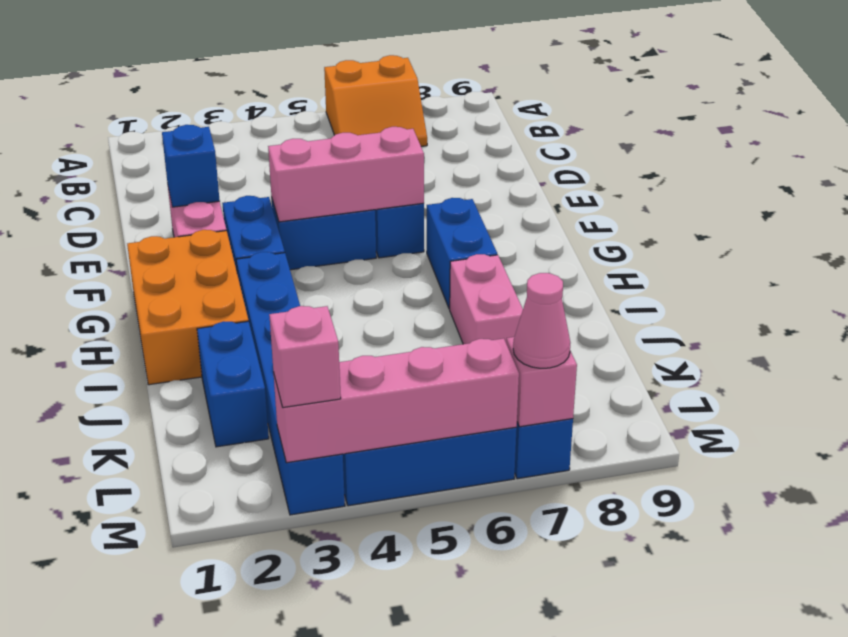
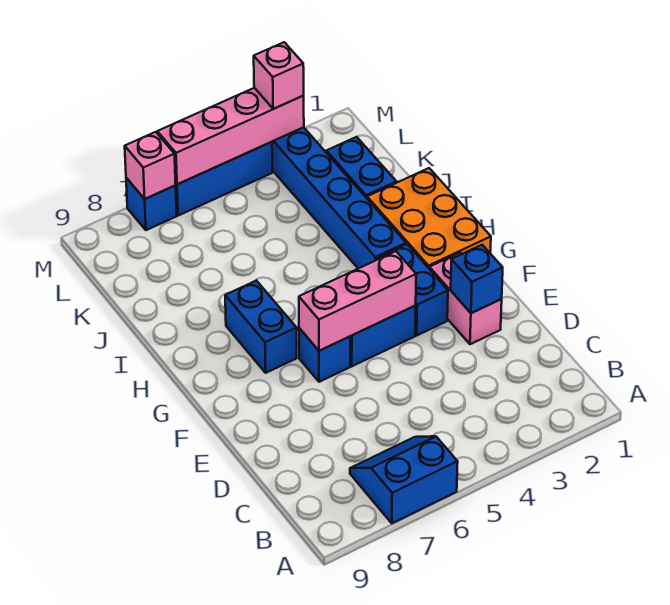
orange slope A6:B7 level 1 top A -> blue slope A6:B7 level 1 top A
pink brick I7:J7 level 1 -> none
pink cone M7 level 3 -> none

